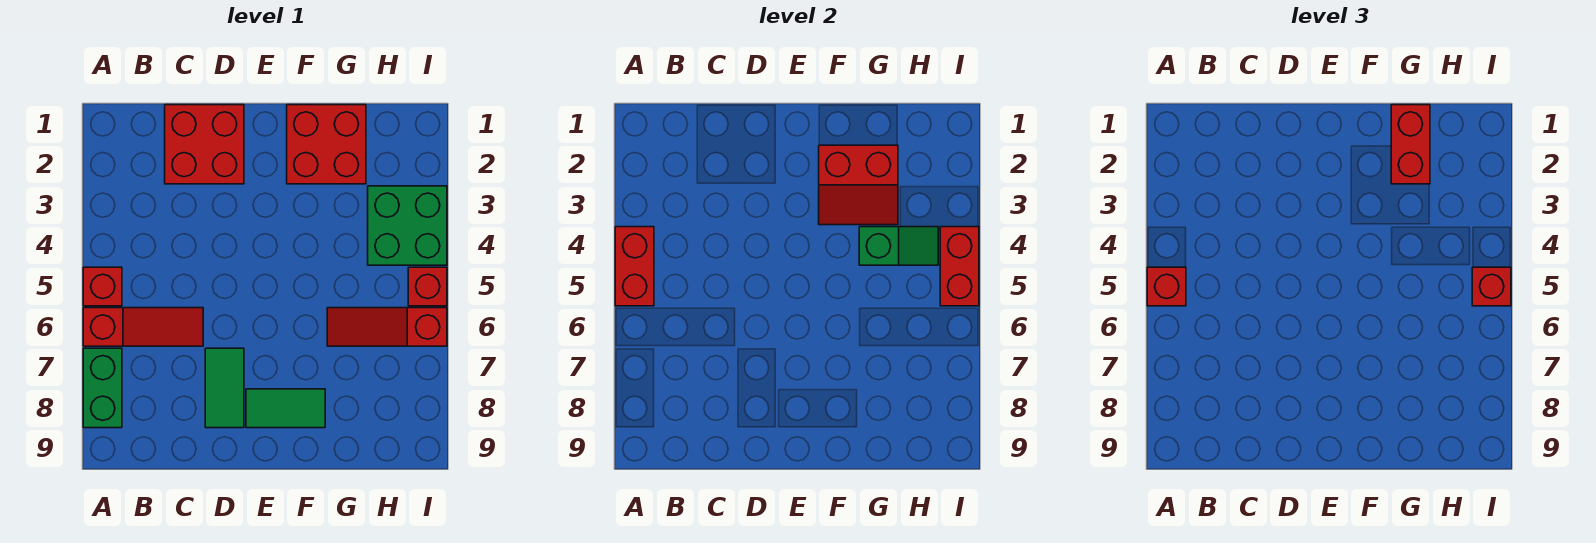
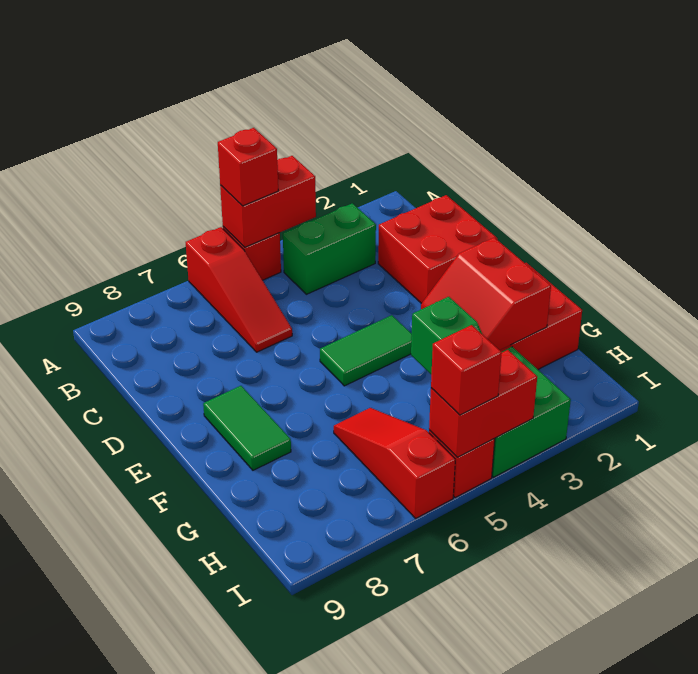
green brick A7:A8 level 1 -> green brick B3:B4 level 1
green tile D7:D8 level 1 -> green tile E4:E5 level 1
red brick G1:G2 level 3 -> none

